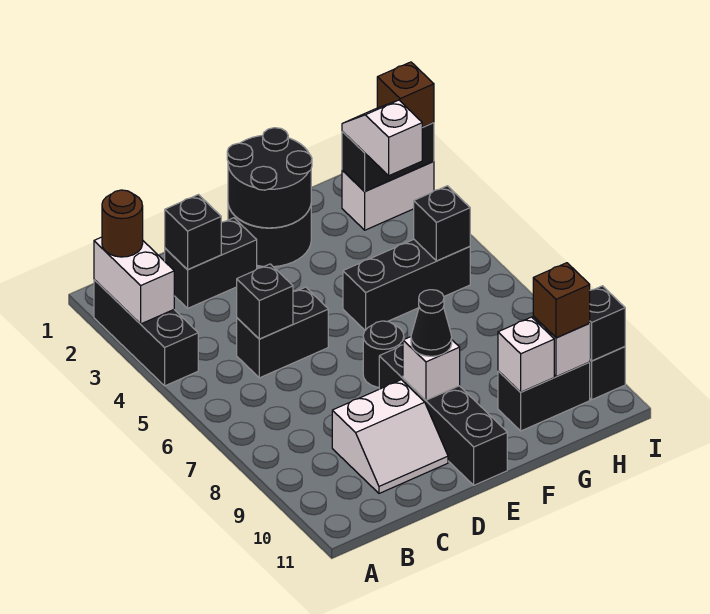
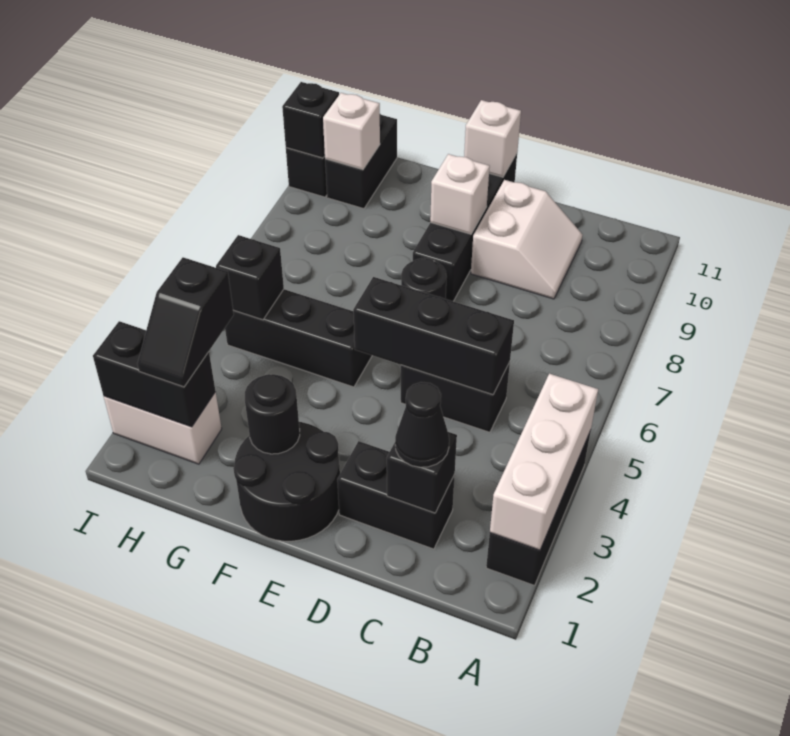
white brick A2:A3 level 2 -> white brick A2:A4 level 2
brown round brick A2 level 3 -> none
black brick C5 level 2 -> black brick C5:E5 level 2
white slope C9:D10 level 1 top 9 -> white slope C9:D10 level 1 top D
black round brick E1:F2 level 2 -> black round brick F2 level 2
black cone E9 level 3 -> black cone C2 level 3
black brick G10:H10 level 1 -> black brick H10:H11 level 1
white brick G10 level 2 -> white brick E11 level 2
white slope H2:H3 level 3 top 3 -> black slope H2:H3 level 3 top 3
brown brick H10 level 3 -> none
brown brick I2 level 3 -> none

